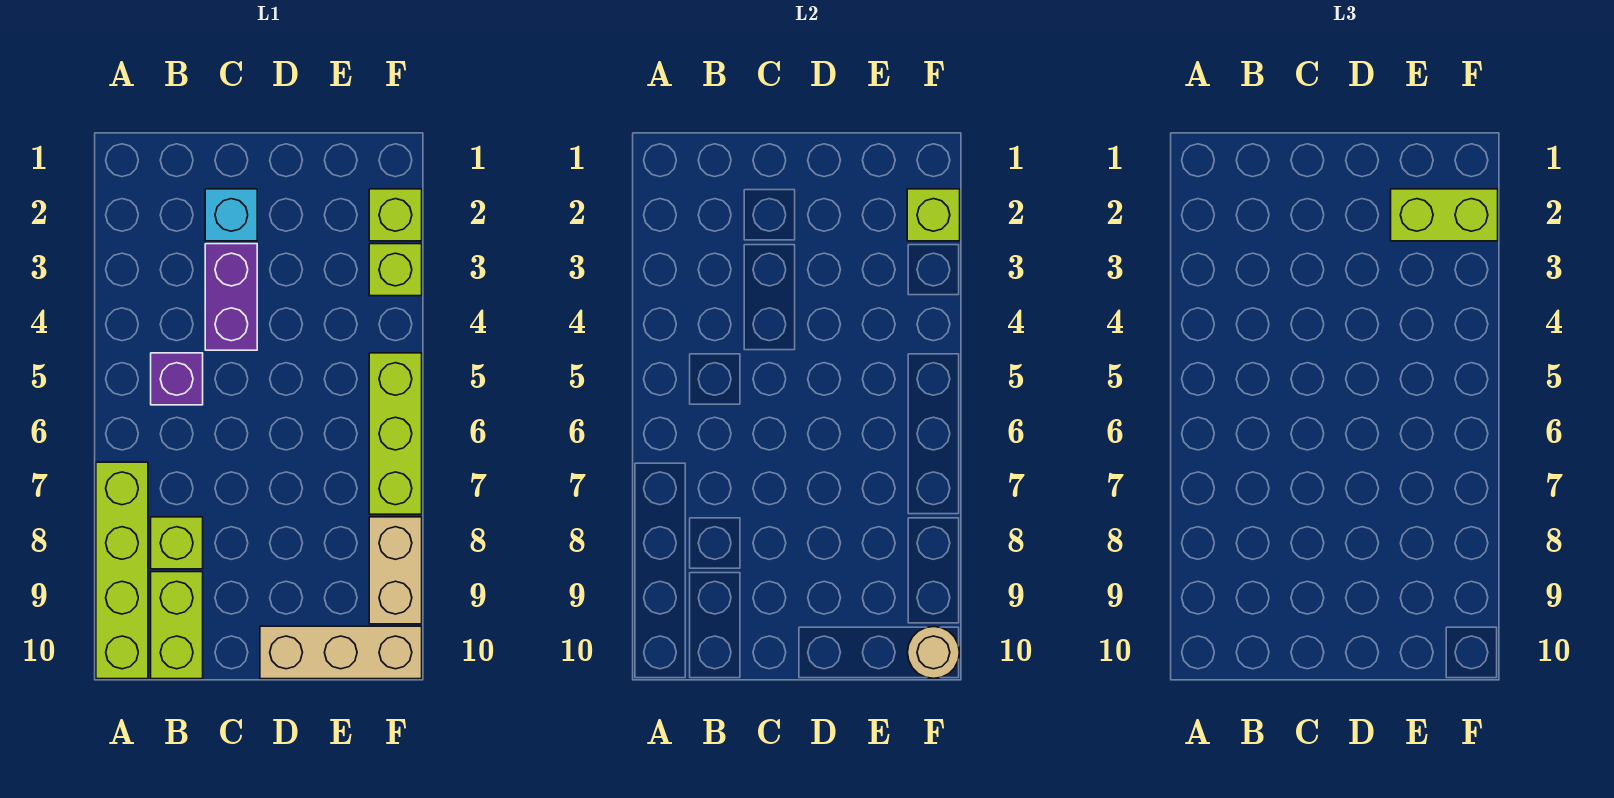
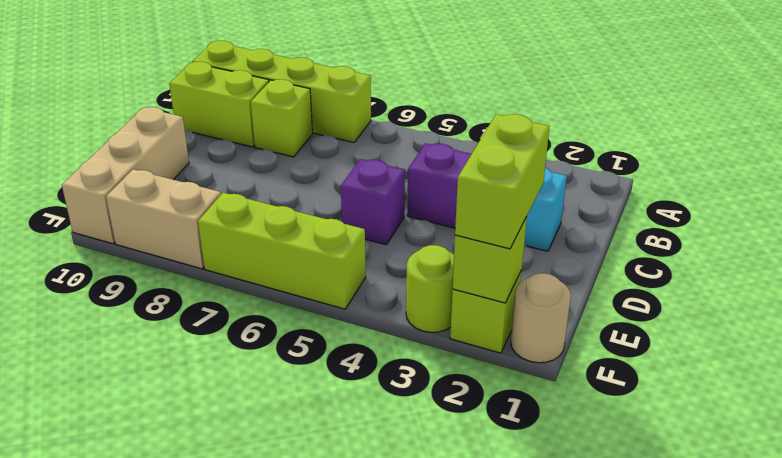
purple brick B5 level 1 -> purple brick D5 level 1
lime brick F3 level 1 -> lime round brick F3 level 1
tan round brick F10 level 2 -> tan round brick F1 level 1

